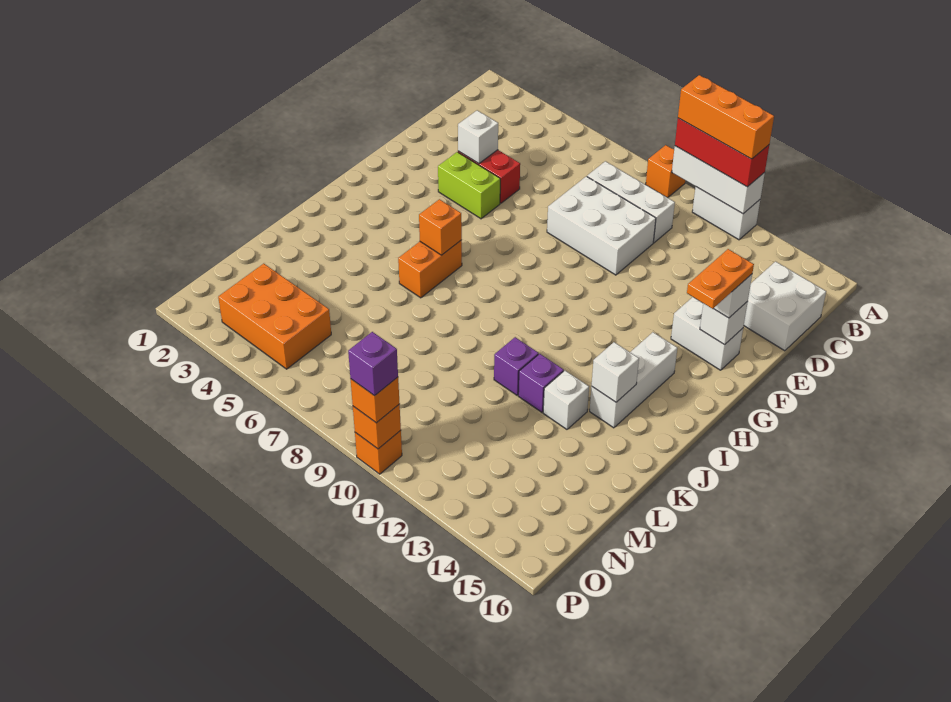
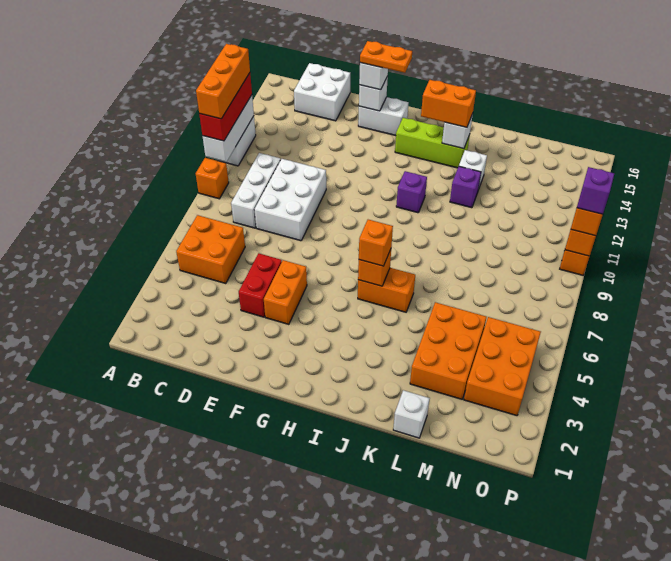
none -> orange brick B5:C6 level 1
white brick E4 level 2 -> white brick L1 level 1
lime brick F4:F5 level 1 -> orange brick F4:F5 level 1
white brick F14:F15 level 1 -> white brick F15:G15 level 1
white brick H14:J14 level 1 -> lime brick H14:J14 level 1
none -> orange brick I6 level 3
none -> orange brick I14:J14 level 3
purple brick K11 level 1 -> purple brick I11 level 1
none -> orange brick L3:M5 level 1

